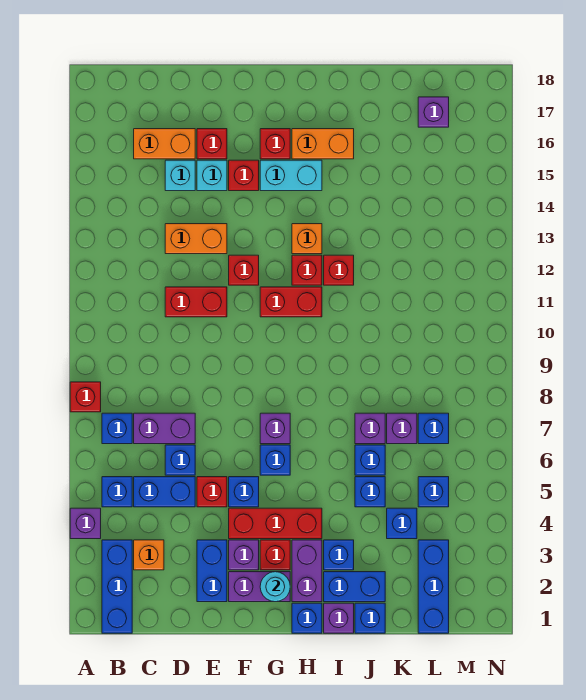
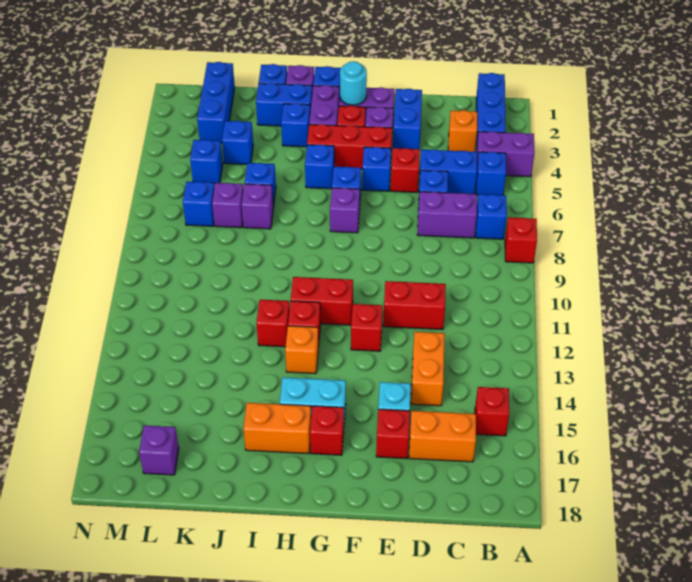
purple brick A4 level 1 -> purple brick A4:B4 level 1
orange brick D13:E13 level 1 -> orange brick D13:D14 level 1
cyan brick D15 level 1 -> none
red brick F15 level 1 -> red brick B15 level 1
blue brick J5 level 1 -> blue brick H5 level 1

